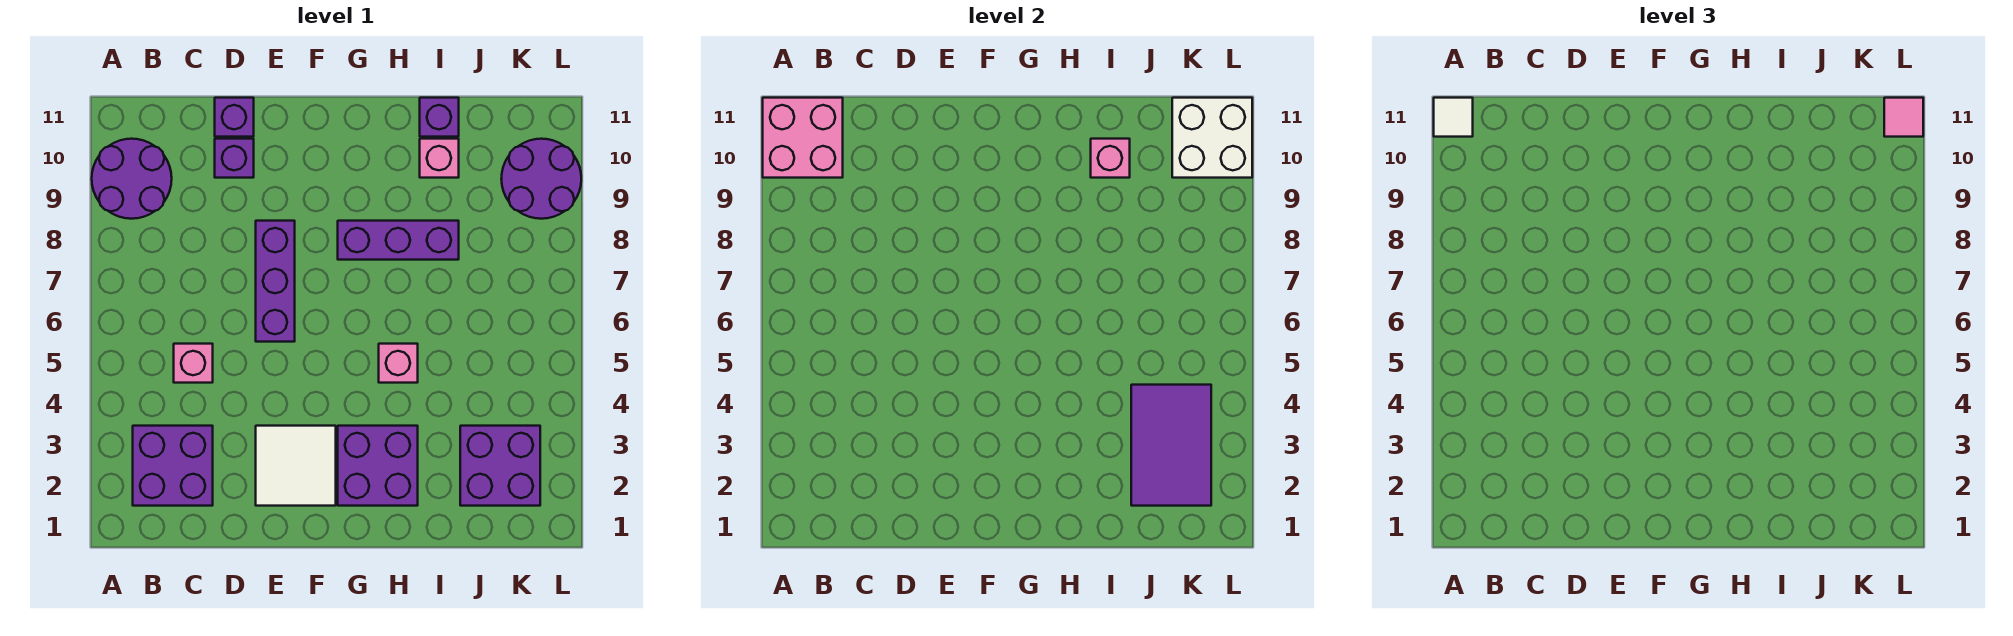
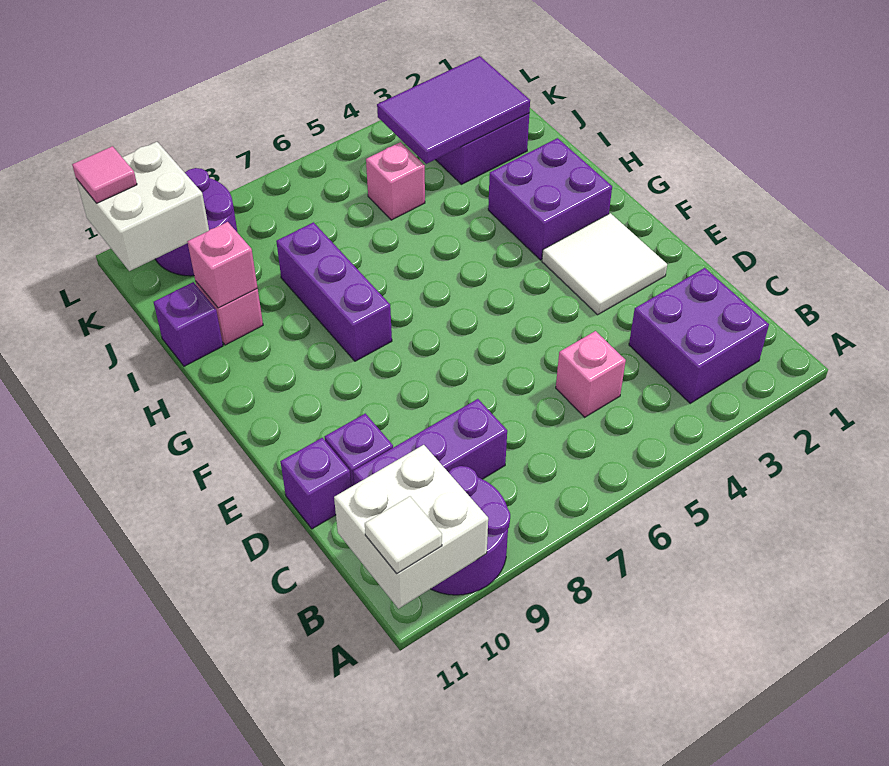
pink brick A10:B11 level 2 -> white brick A10:B11 level 2
purple brick E6:E8 level 1 -> purple brick C8:C10 level 1
pink brick H5 level 1 -> pink brick J5 level 1

